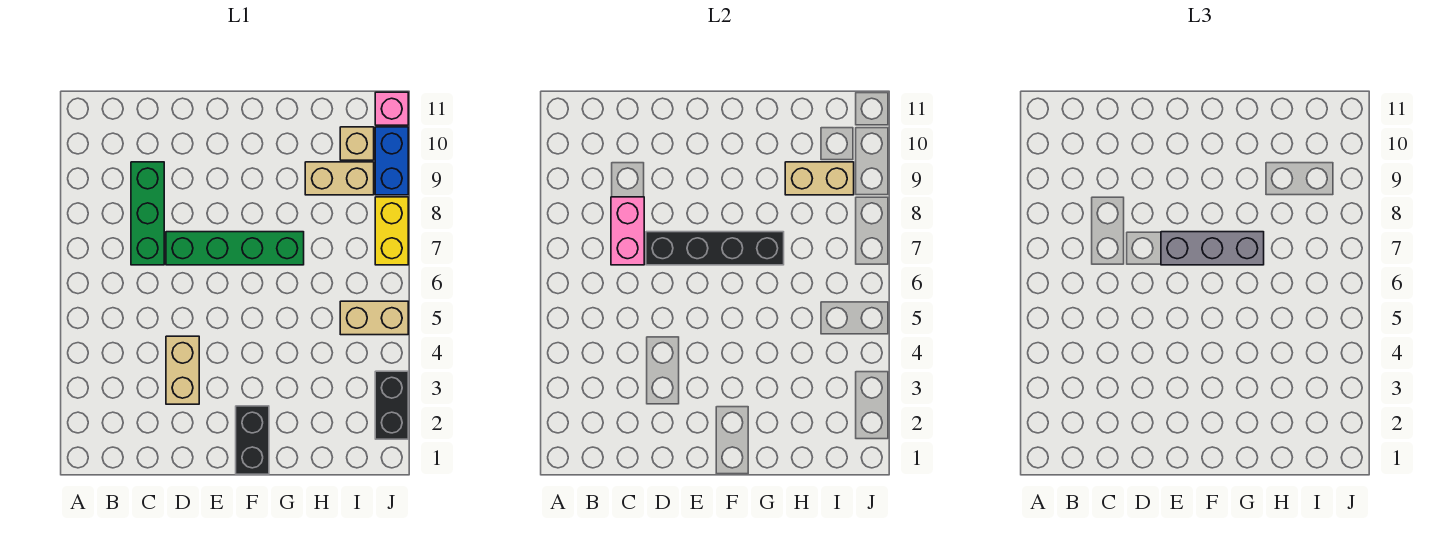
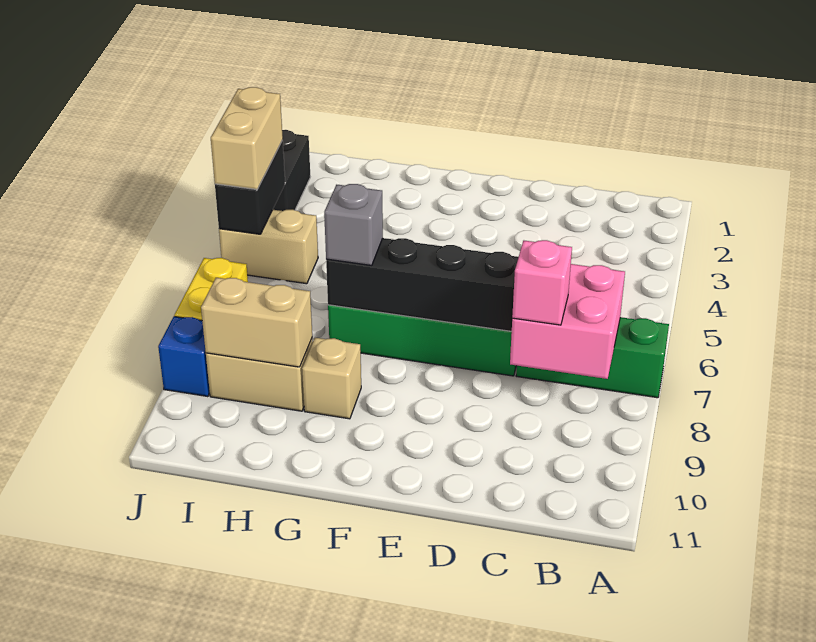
green brick C7:C9 level 1 -> green brick A7:C7 level 1
pink brick C7:C8 level 2 -> pink brick B7:C8 level 2
tan brick D3:D4 level 1 -> tan brick J4:J5 level 3
grey brick E7:G7 level 3 -> grey brick G7 level 3
black brick F1:F2 level 1 -> black brick J4:J5 level 2
tan brick I10 level 1 -> tan brick G9 level 1
blue brick J9:J10 level 1 -> blue brick J9 level 1
pink brick J11 level 1 -> pink brick C8 level 3

